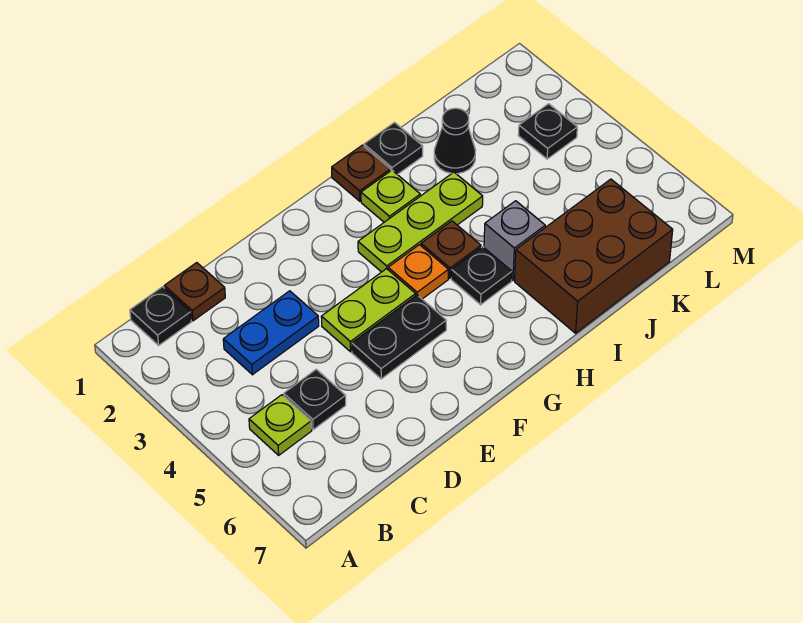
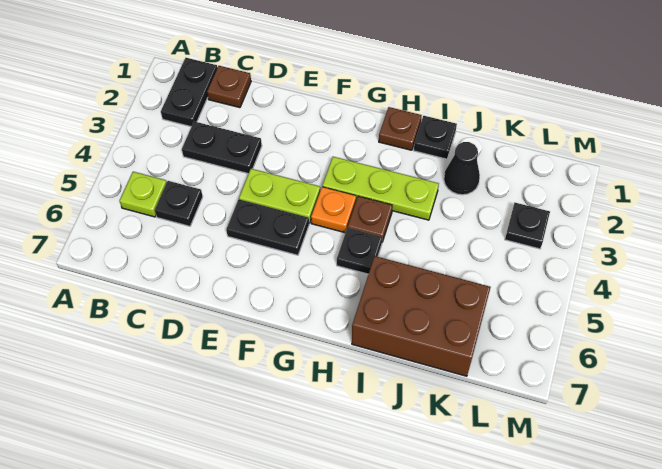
black plate B1 level 1 -> black plate B1:B2 level 1
blue plate C3:D3 level 1 -> black plate C3:D3 level 1
lime plate H2 level 1 -> none
grey brick I5 level 1 -> none

